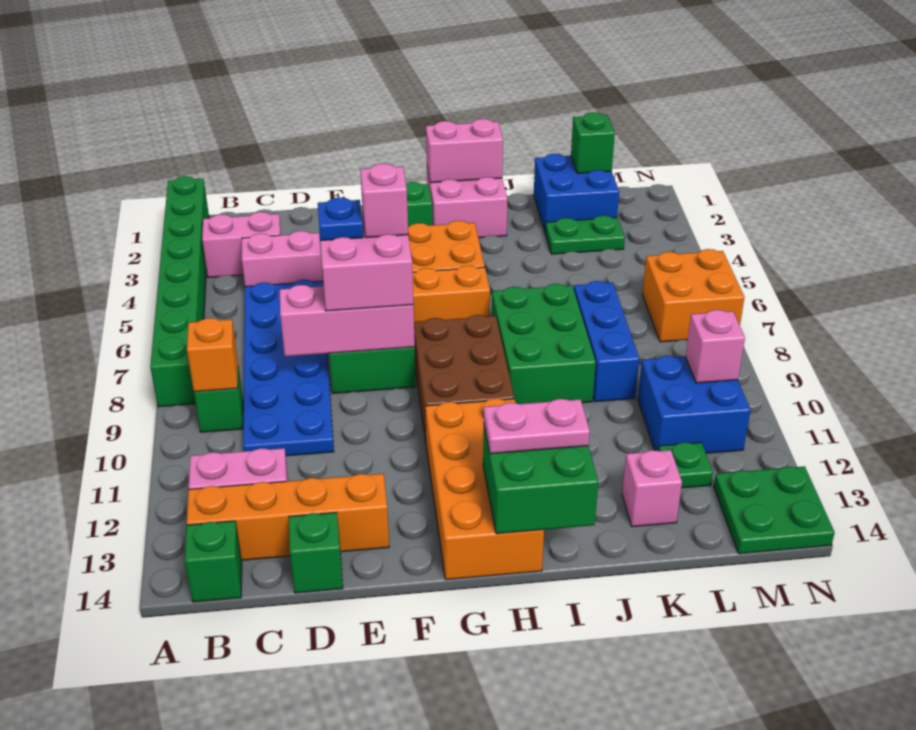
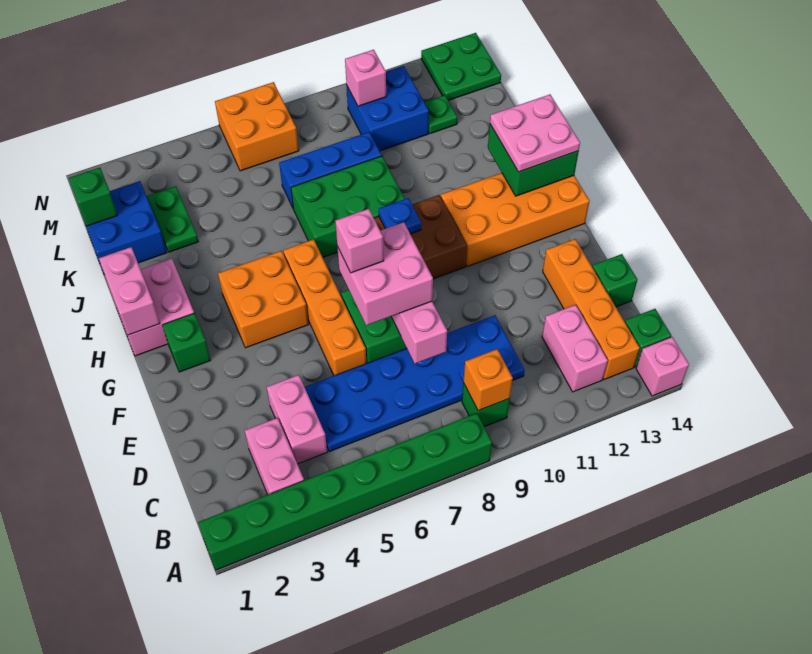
blue plate E7 level 4 -> blue plate H9 level 2
pink plate H13:I13 level 3 -> pink plate H13:I14 level 3
pink brick K13 level 1 -> pink brick A14 level 1

